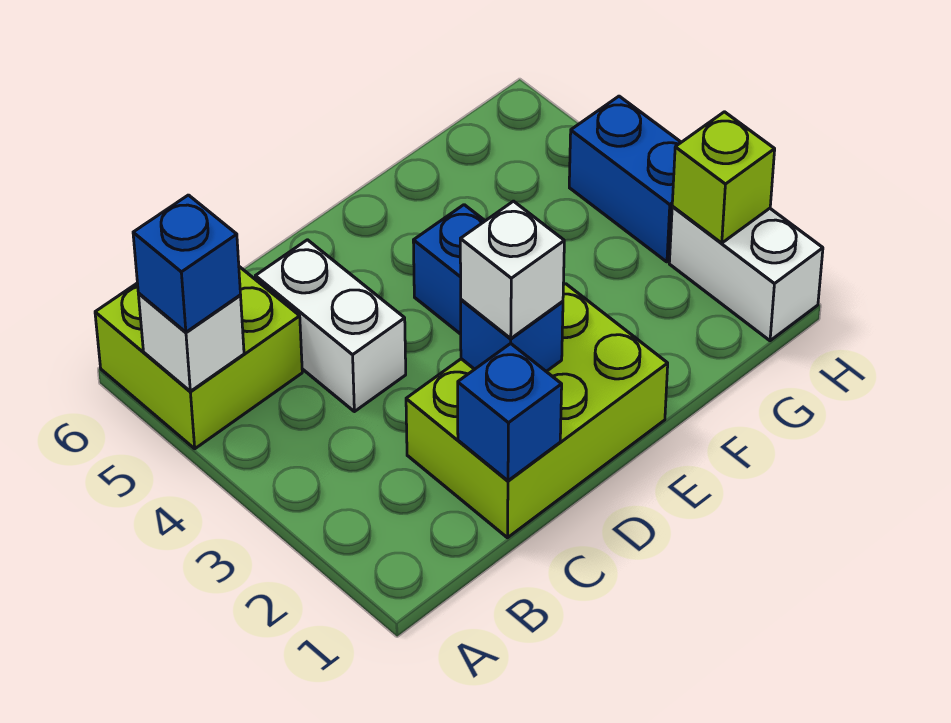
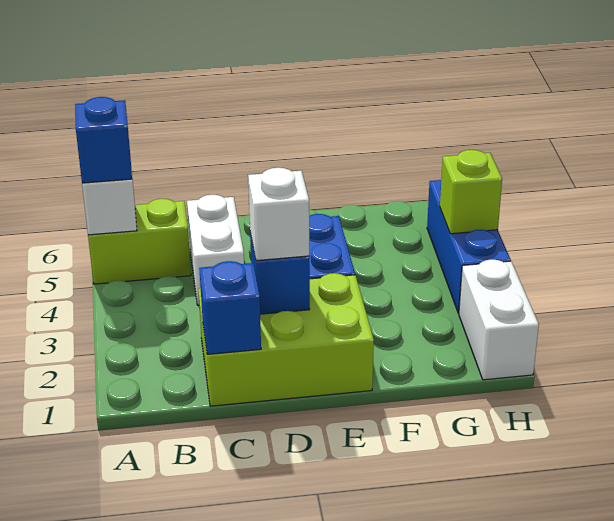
lime brick A5:B6 level 1 -> lime brick A5:B5 level 1
lime brick H2 level 2 -> lime brick H4 level 2
blue brick H3:H4 level 1 -> blue brick H3:H5 level 1

